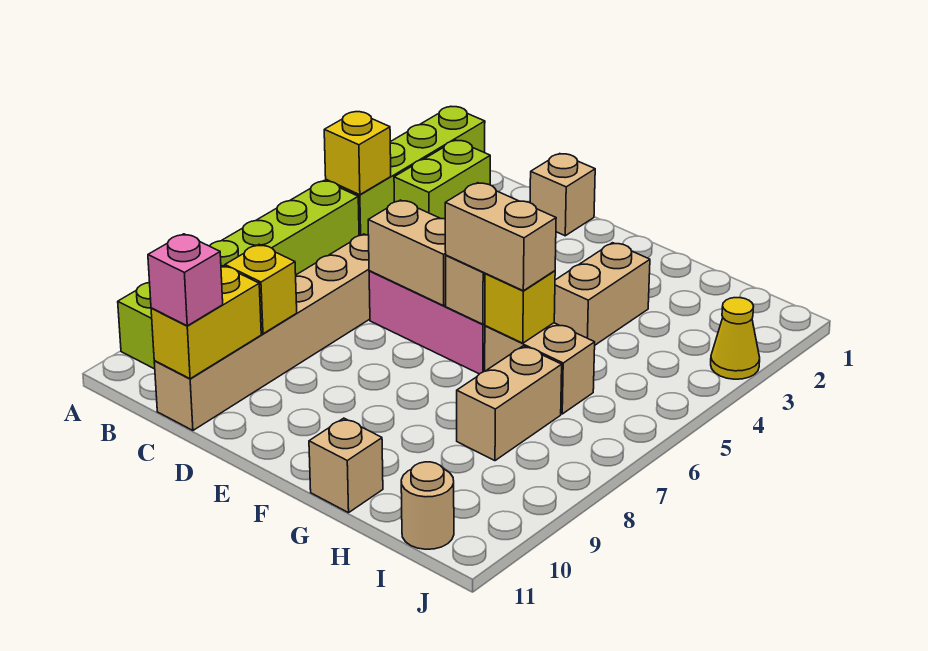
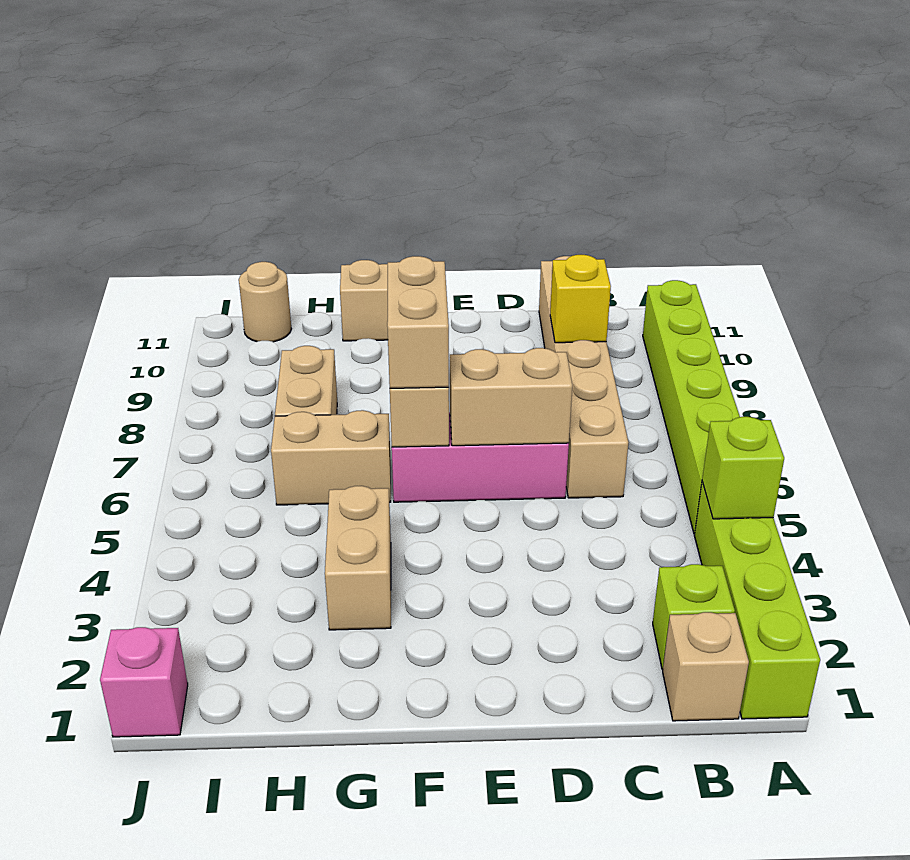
yellow brick A4 level 2 -> lime brick A4 level 2
lime brick B2:B3 level 1 -> lime brick B2 level 1
yellow brick C10:C11 level 2 -> none
pink brick C11 level 3 -> pink brick J1 level 1
tan brick D1 level 1 -> tan brick B1 level 1
tan brick F6:G6 level 3 -> tan brick F6:F7 level 3
yellow brick G6 level 2 -> none
yellow cone J3 level 1 -> none

